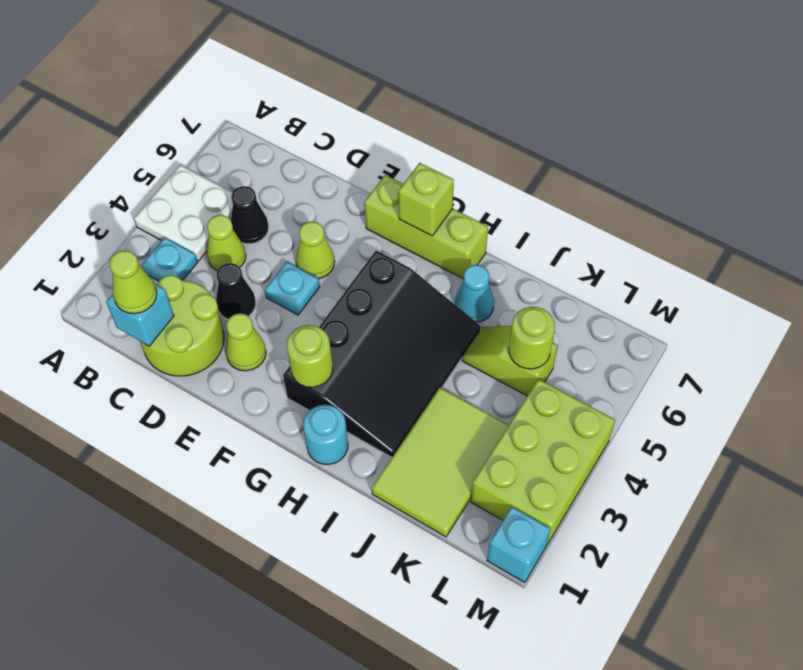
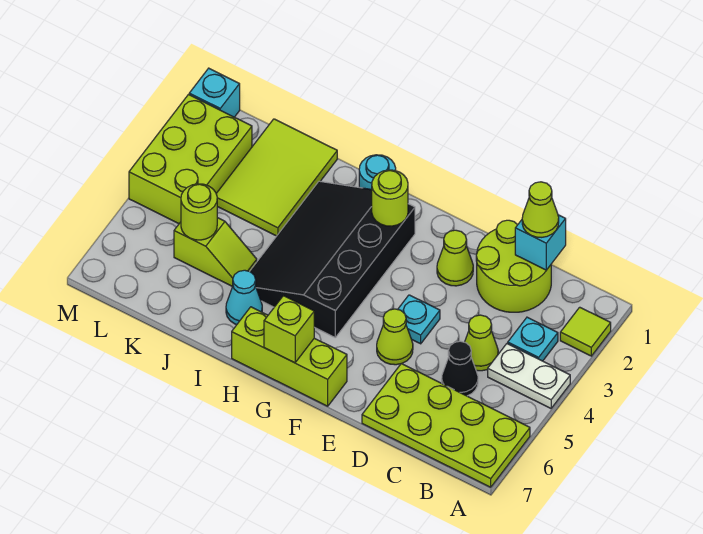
none -> lime tile A2 level 1
white plate A4:B5 level 1 -> white plate A4:B4 level 1
none -> lime plate A6:D7 level 1
black cone D3 level 1 -> none

